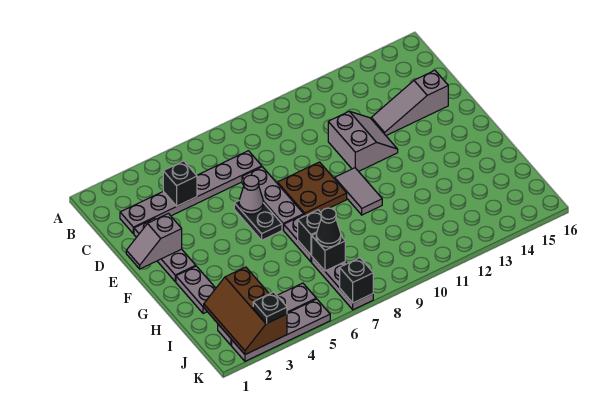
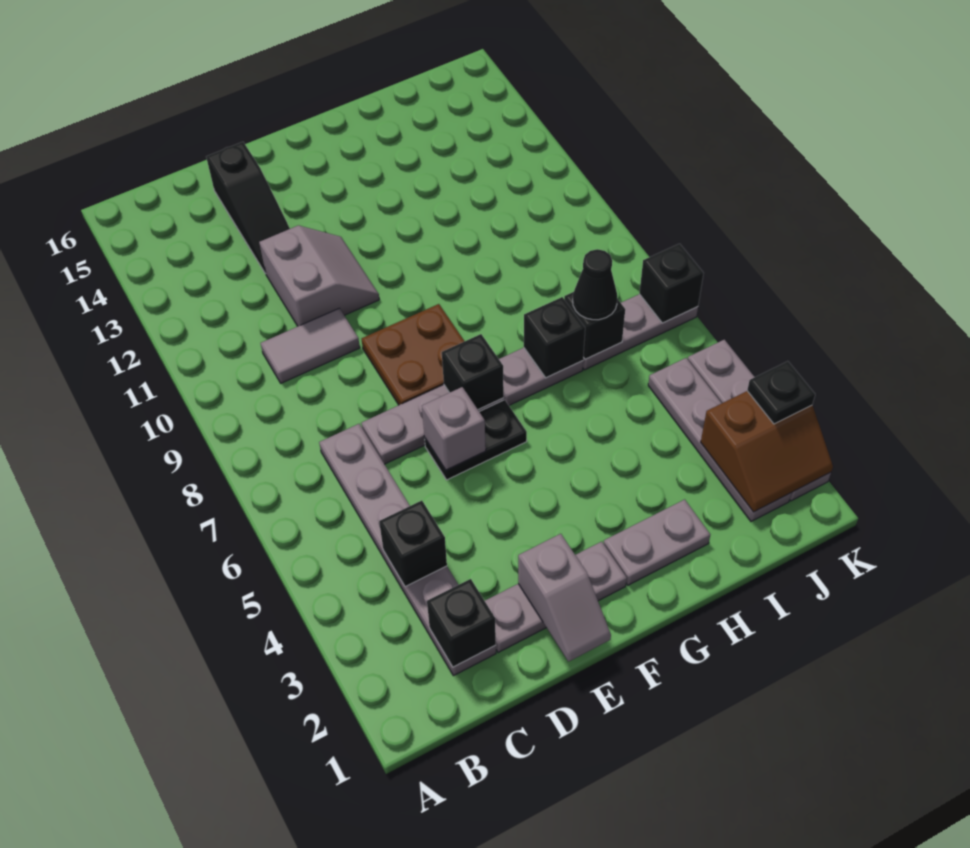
none -> black brick C2 level 2
grey slope D11:E12 level 1 top 11 -> grey slope D11:E12 level 1 top D
grey slope D13:D15 level 1 top 15 -> black slope D13:D15 level 1 top 15
grey cone E6 level 2 -> grey brick E6 level 2
none -> black brick F7 level 2
grey tile F10:G10 level 1 -> grey tile C10:D10 level 1
brown slope I2:K3 level 2 top 3 -> brown slope J2:K3 level 2 top 3

